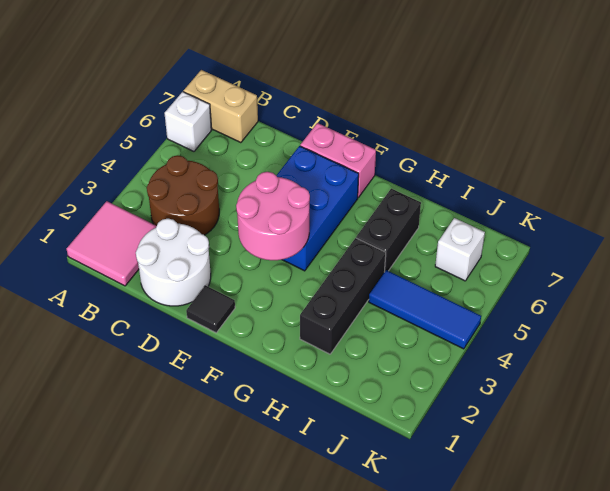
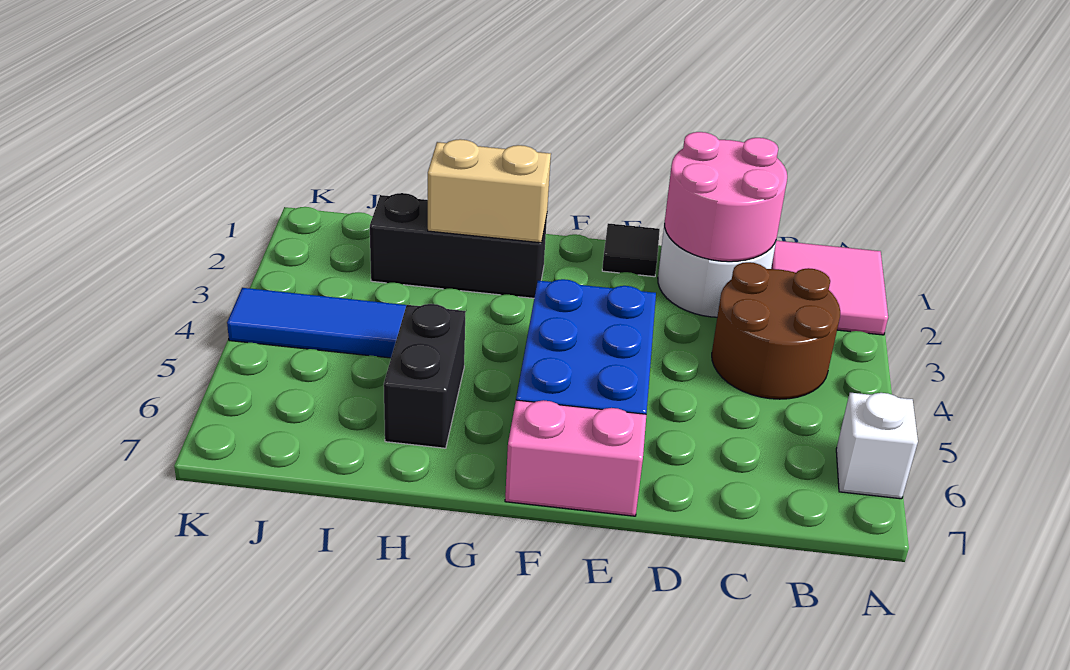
tan brick A7:B7 level 1 -> tan brick G2:H2 level 2
pink round brick E3:F4 level 2 -> pink round brick C1:D2 level 2
black brick H2:H4 level 1 -> black brick G2:I2 level 1
white brick J6 level 1 -> none

